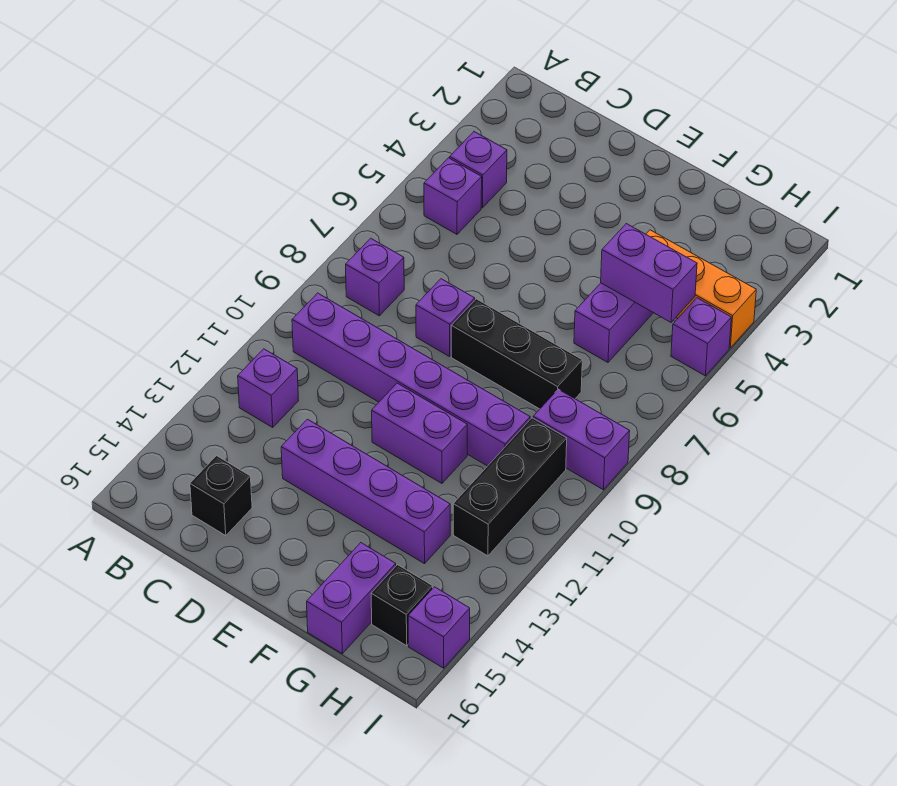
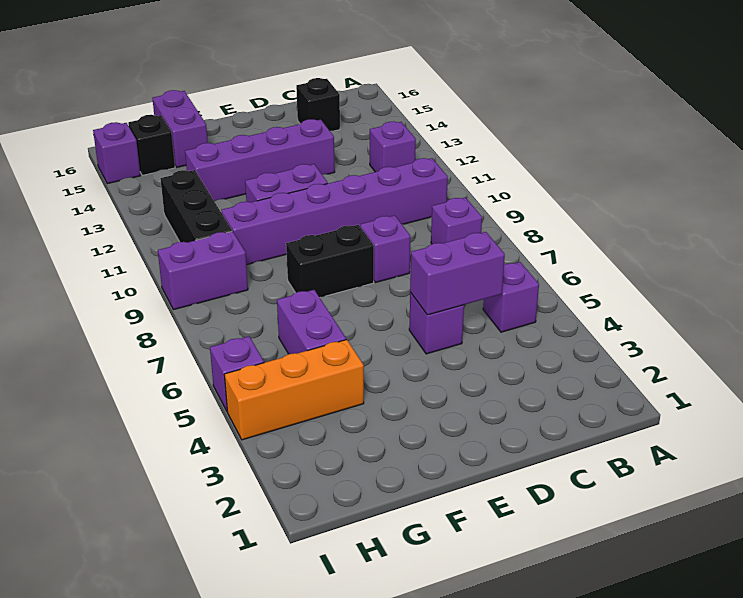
purple brick B4 level 1 -> purple brick D5 level 1
black brick E8:G8 level 1 -> black brick E8:F8 level 1
purple brick G5:H5 level 2 -> purple brick C5:D5 level 2

